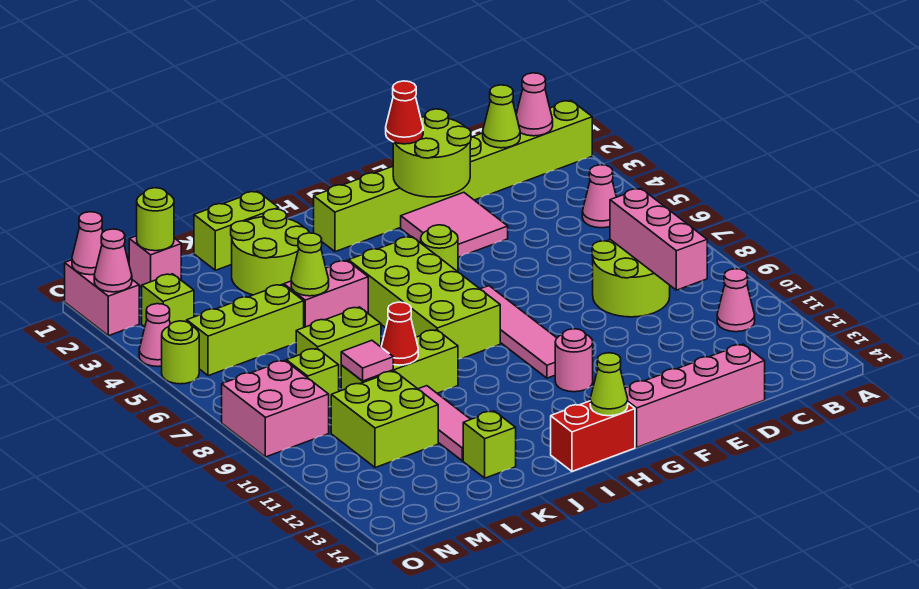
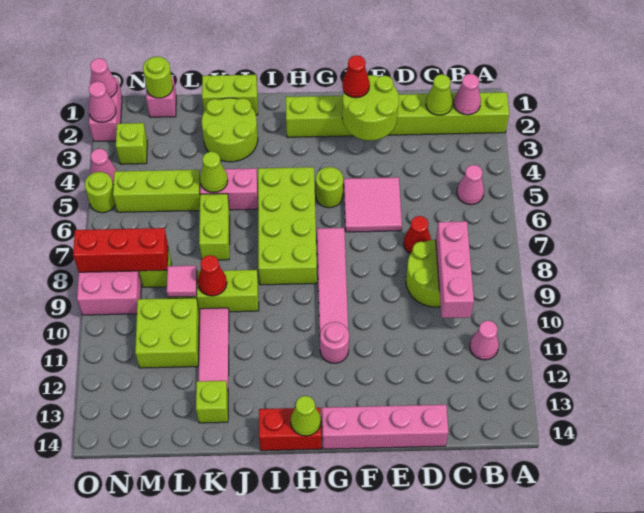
none -> red cone D7 level 1
pink tile E3:F4 level 1 -> pink tile E5:F6 level 1
lime brick K7:L7 level 1 -> lime brick K6:K7 level 1
none -> red brick M8:O8 level 2

